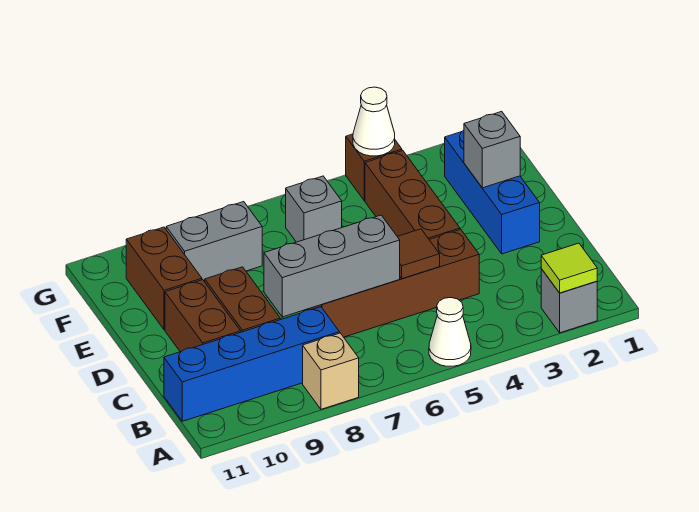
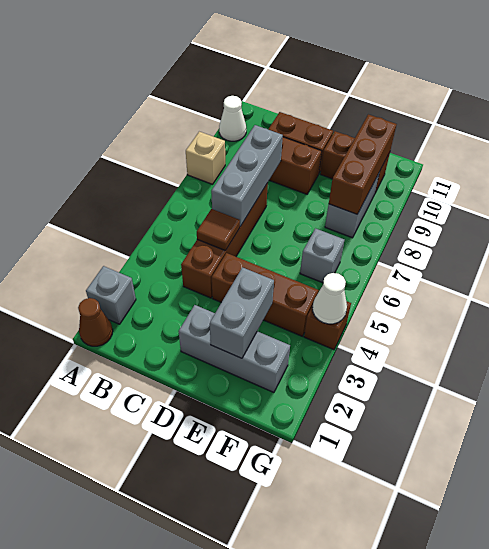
none -> brown cone A1 level 1
lime tile A2 level 2 -> none
white cone A5 level 1 -> white cone A10 level 1
blue brick B8:B11 level 1 -> none
blue brick D2:F2 level 1 -> grey brick D2:F2 level 1
grey brick E2 level 2 -> grey brick E2:E3 level 2
none -> brown brick F8:F10 level 2

